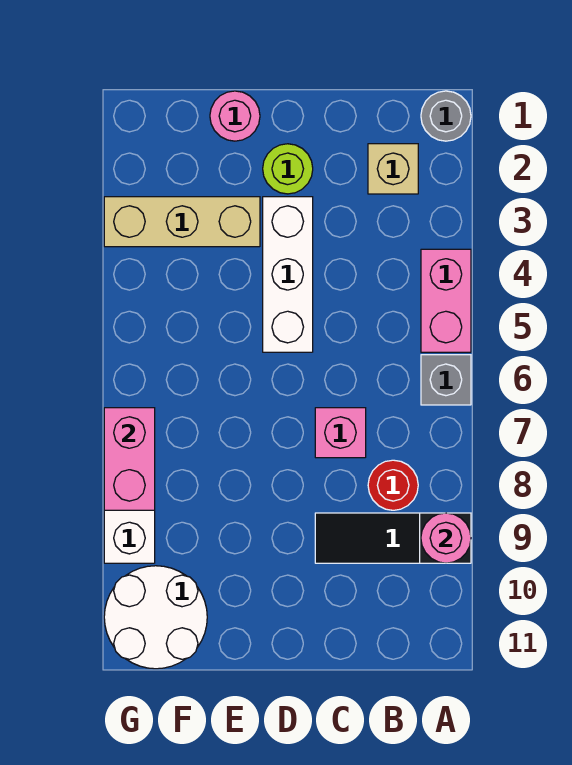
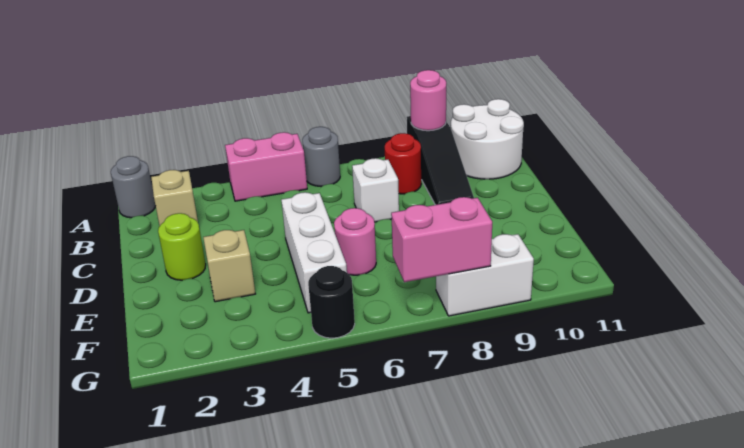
grey brick A6 level 1 -> grey round brick A6 level 1
pink brick C7 level 1 -> white brick C7 level 1
white brick D3:D5 level 1 -> white brick D5:F5 level 1
pink round brick E1 level 1 -> pink round brick E6 level 1
tan brick E3:G3 level 1 -> tan brick E3 level 1
white round brick F10:G11 level 1 -> white round brick A10:B11 level 1
none -> black round brick G5 level 1

